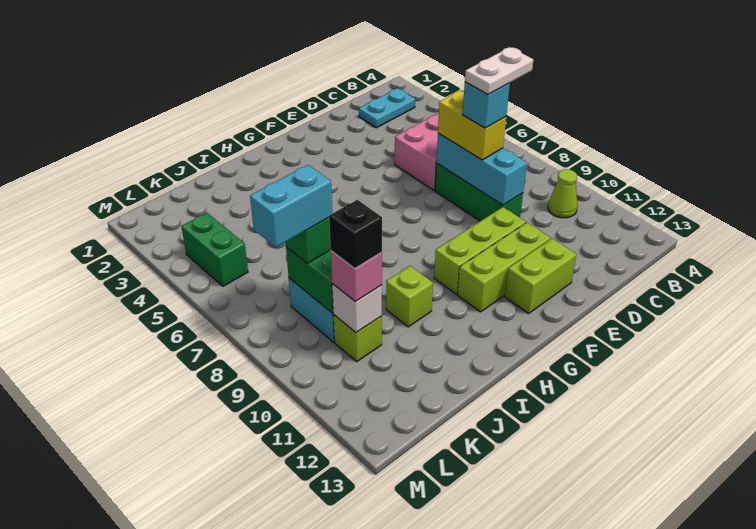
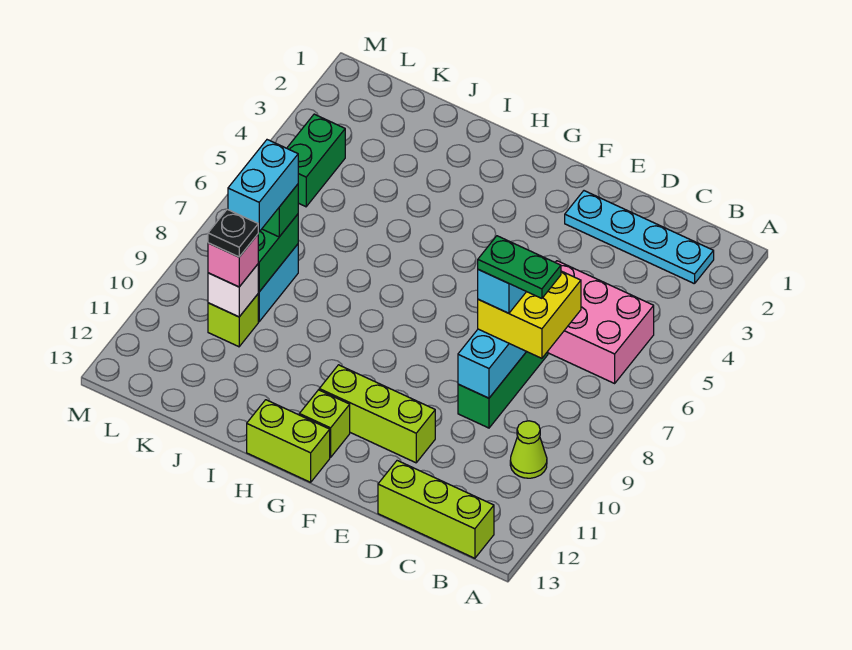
cyan plate B2:C2 level 1 -> cyan plate B2:E2 level 1
white plate C8:D8 level 5 -> green plate C8:D8 level 5
yellow brick D7:D8 level 3 -> yellow brick C7:D8 level 3
lime brick E10:G10 level 1 -> lime brick B13:D13 level 1
lime brick E12:F12 level 1 -> lime brick G13:H13 level 1
lime brick I10 level 1 -> lime brick G12 level 1
cyan brick K8:L8 level 4 -> cyan brick K8:K9 level 4
black brick K10 level 4 -> black plate K10 level 4

